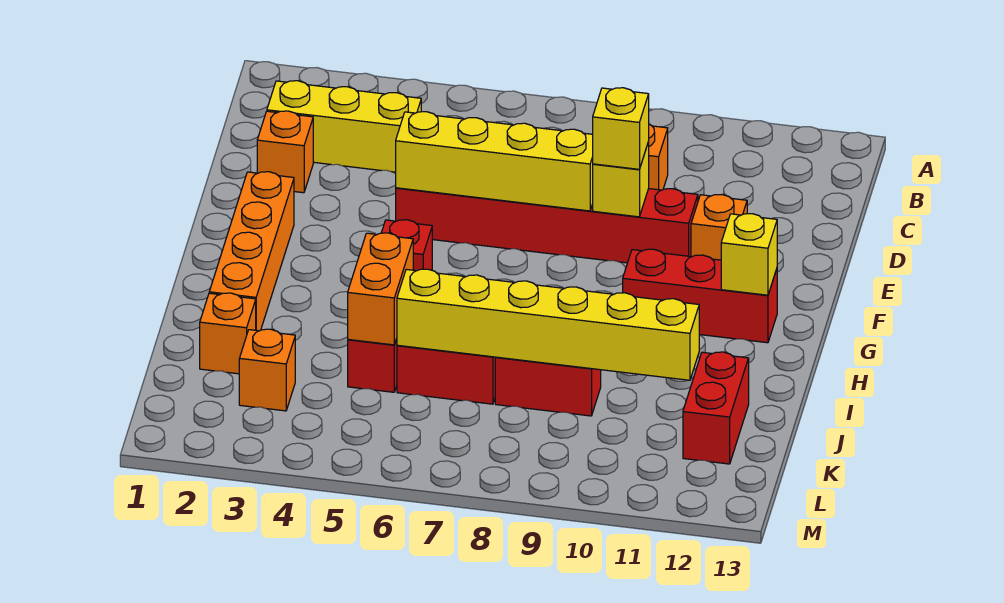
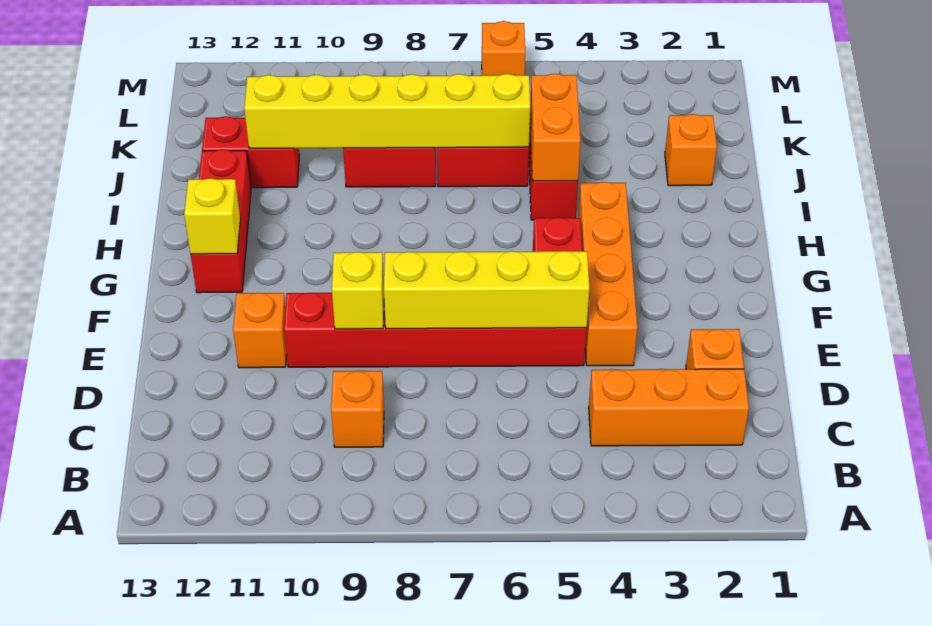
yellow brick C2:C4 level 1 -> orange brick C2:C4 level 1
yellow brick E9 level 3 -> none
orange brick F2:I2 level 1 -> orange brick E4:H4 level 1
red brick G10:G12 level 1 -> red brick G12:I12 level 1
red brick J12:K12 level 1 -> red brick J11:J12 level 1
orange brick K3 level 1 -> orange brick M6 level 1

